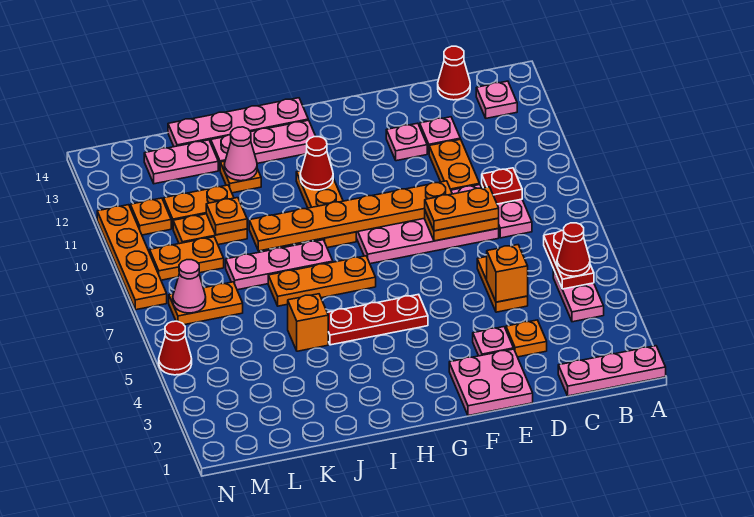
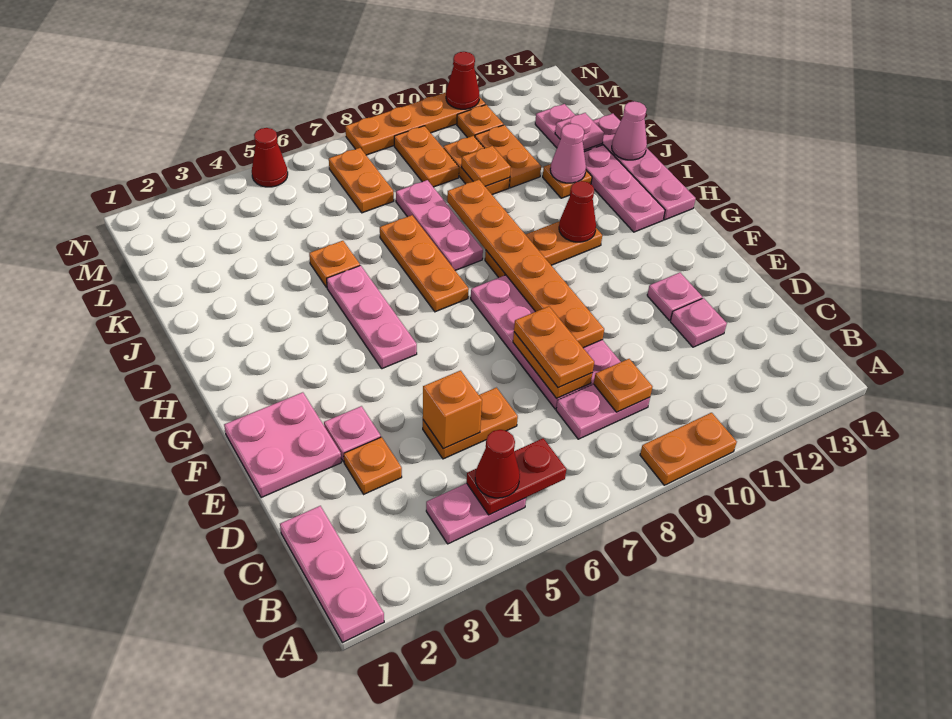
pink plate B13 level 1 -> pink plate K13 level 2
red plate C9 level 2 -> orange plate C9 level 2
red cone C14 level 1 -> red cone N11 level 2
orange plate D10:D11 level 1 -> orange plate A9:A10 level 1
red plate G5:I5 level 1 -> pink plate G5:I5 level 1
orange brick J5 level 1 -> orange plate J5 level 1
pink cone M7 level 2 -> pink cone J14 level 2

